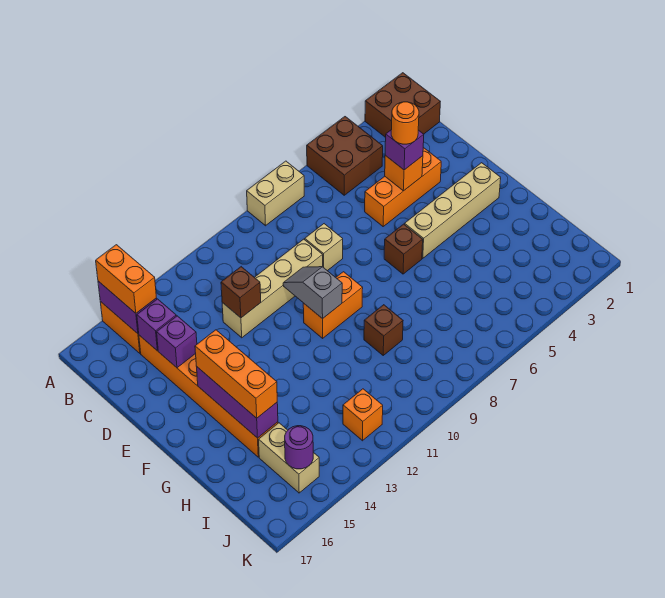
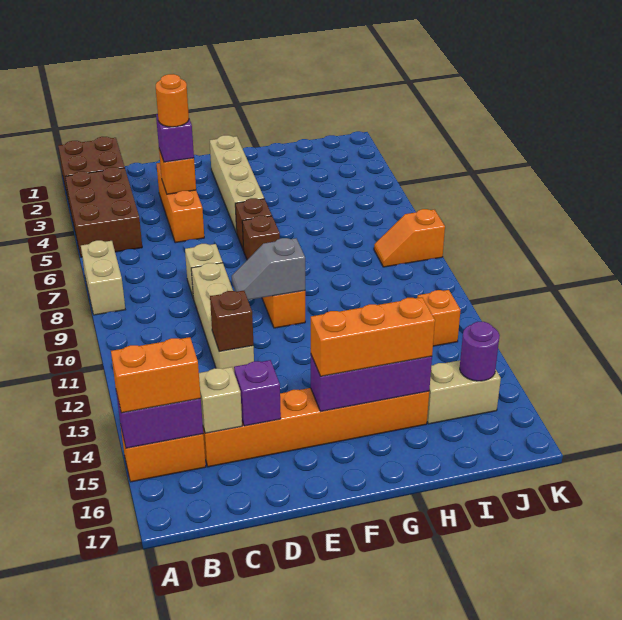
brown brick A4:B5 level 1 -> brown brick A3:B5 level 1
purple brick C15 level 2 -> tan brick C15 level 2
brown brick H9 level 1 -> brown brick F7 level 1
none -> orange slope J8:K8 level 1 top K

